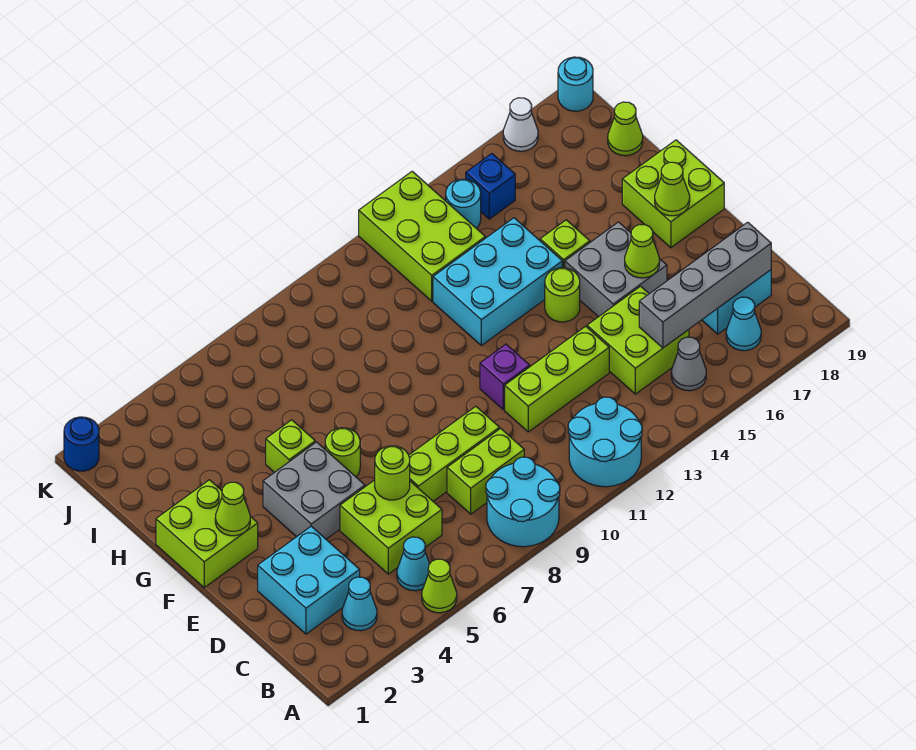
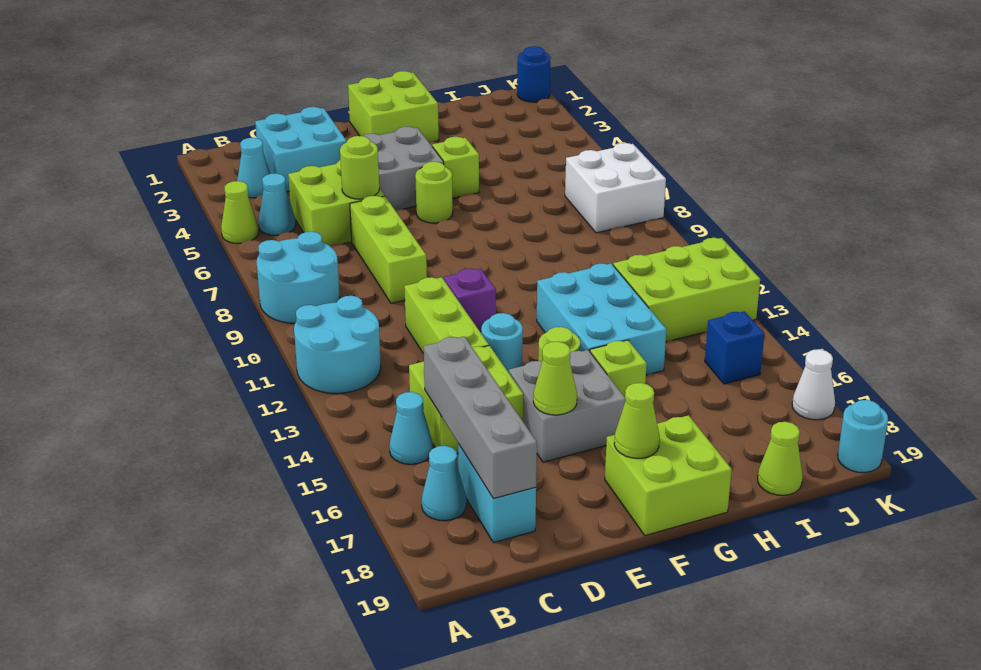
grey cone B15 level 1 -> cyan cone B15 level 1
lime brick C8:C9 level 1 -> none
lime cone F2 level 2 -> none
none -> white brick J7:K8 level 1
cyan round brick J14 level 1 -> cyan round brick E13 level 1

